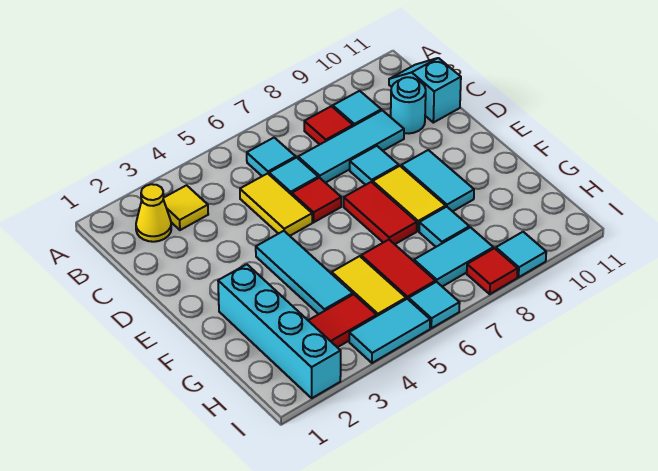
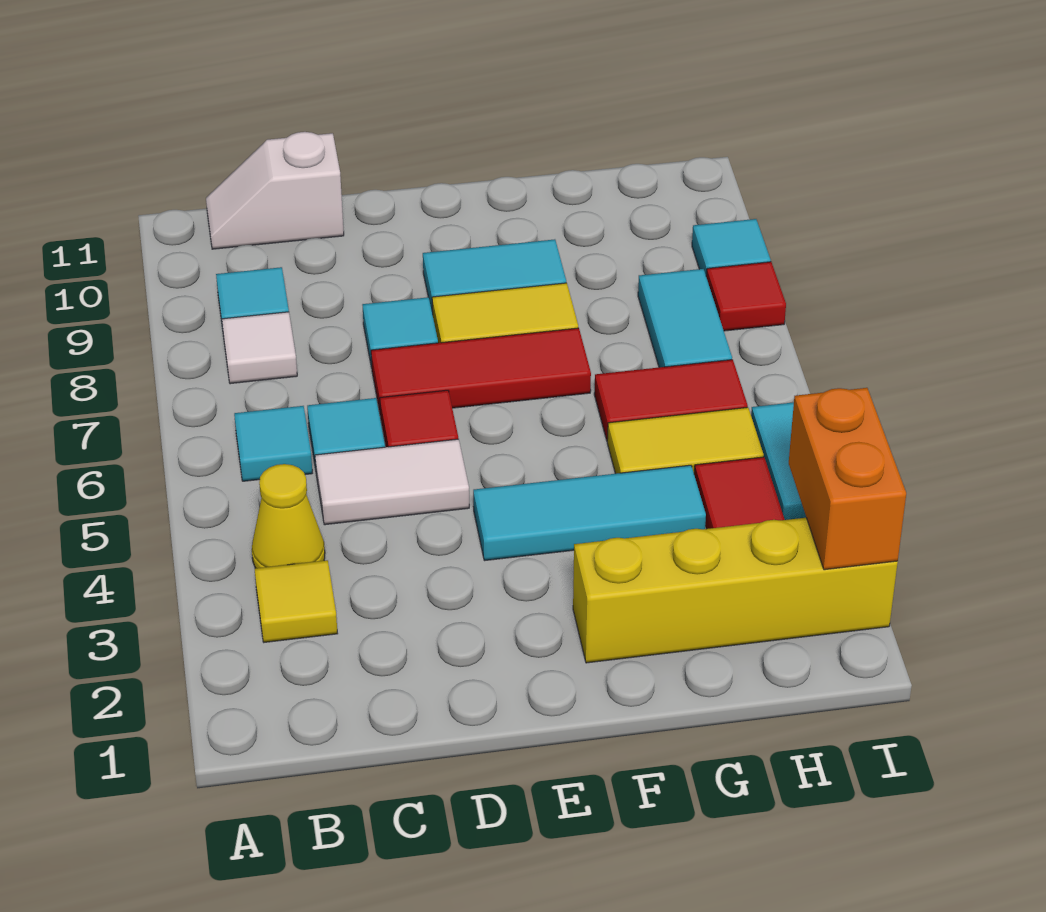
yellow cone B2 level 1 -> yellow cone B4 level 1
red tile B8 level 1 -> white tile B8 level 1
cyan slope B11:C11 level 1 top C -> white slope B11:C11 level 1 top C
yellow tile C5:D5 level 1 -> white tile C5:D5 level 1
cyan tile C7:C9 level 1 -> none
cyan round brick C10 level 1 -> none
red tile E7:F7 level 1 -> red tile D7:F7 level 1
cyan brick F2:I2 level 1 -> yellow brick F2:I2 level 1
cyan tile G8 level 1 -> none
none -> orange brick I2:I3 level 2
cyan tile I6 level 1 -> none

